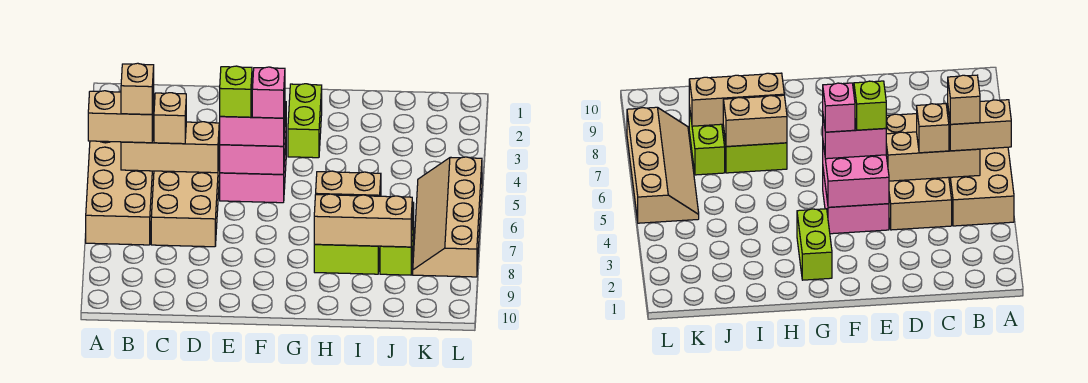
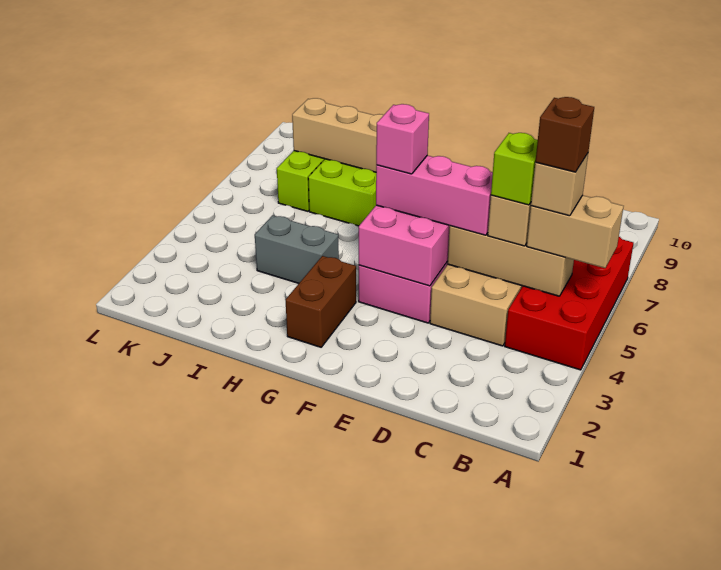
tan brick A4:B7 level 1 -> red brick A4:B7 level 1
none -> brown brick B5 level 5
pink brick E5:F5 level 3 -> pink brick D5:F5 level 3
lime brick E5 level 4 -> lime brick C5 level 4
lime brick G2:G3 level 1 -> brown brick G2:G3 level 1
none -> grey brick H4:I4 level 1
tan brick H7:I7 level 2 -> none
tan slope K5:L8 level 1 top L -> none

